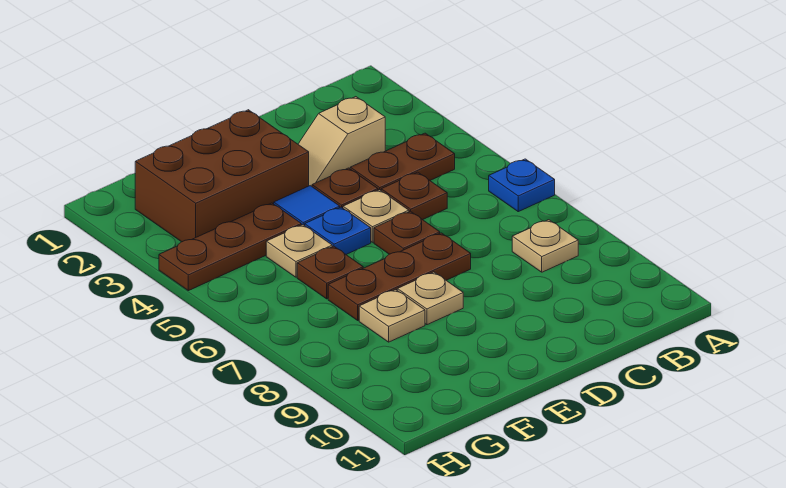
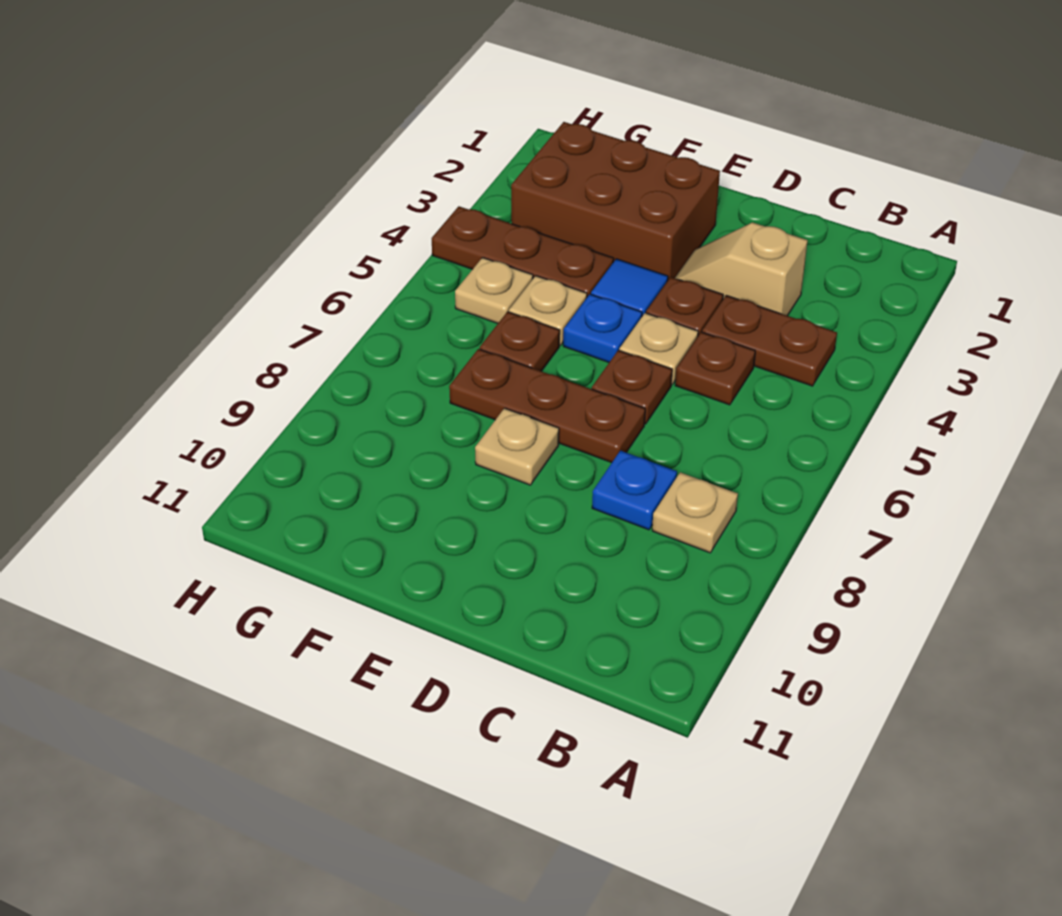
blue plate A6 level 1 -> blue plate C8 level 1
tan plate F8 level 1 -> tan plate G5 level 1

